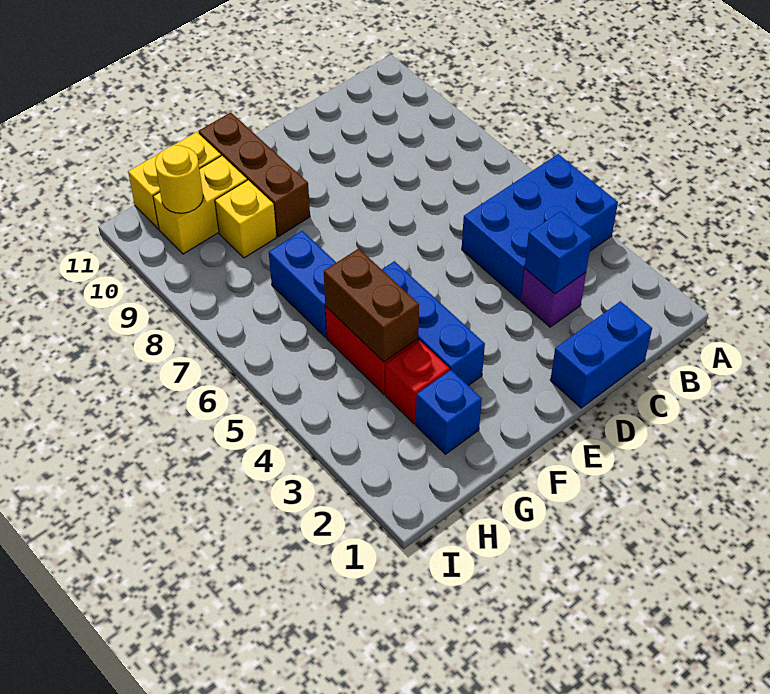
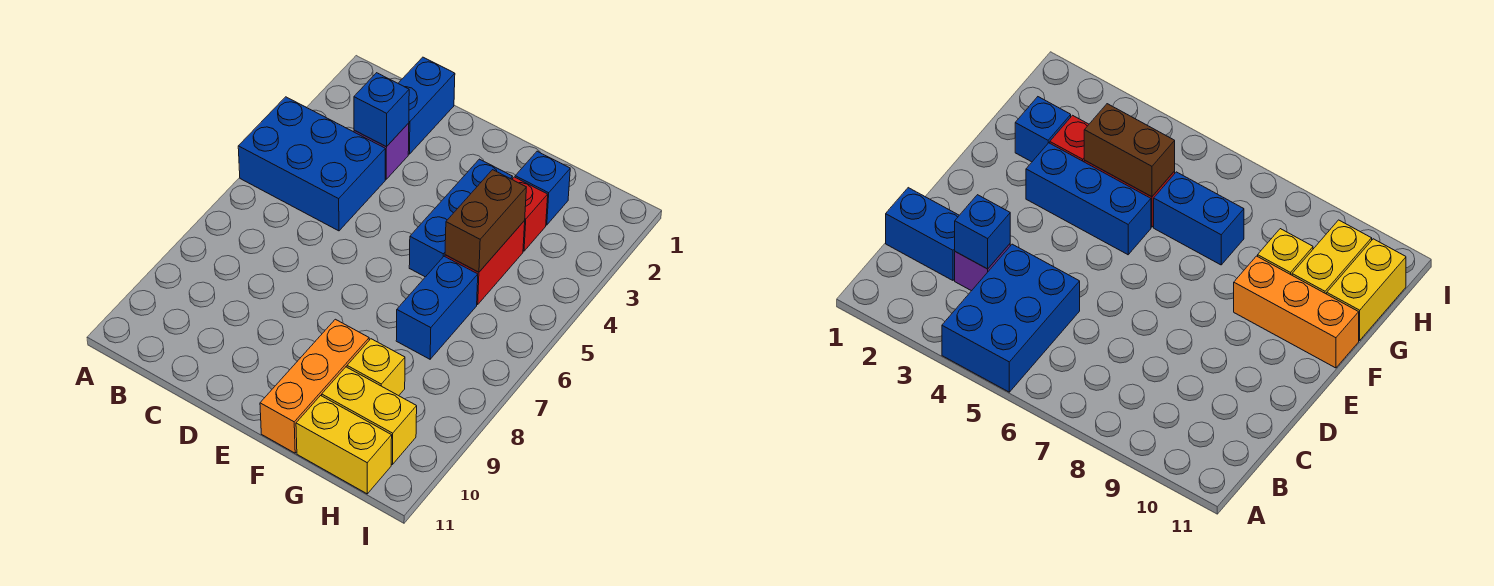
blue brick C1:D1 level 1 -> blue brick C1:C2 level 1
brown brick F9:F11 level 1 -> orange brick F9:F11 level 1
yellow round brick H10 level 2 -> none

